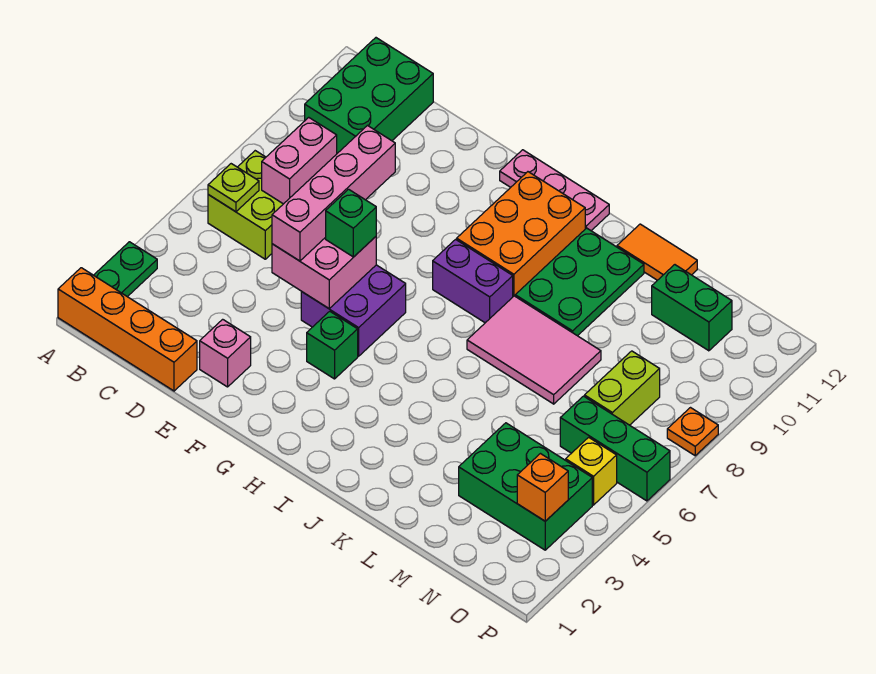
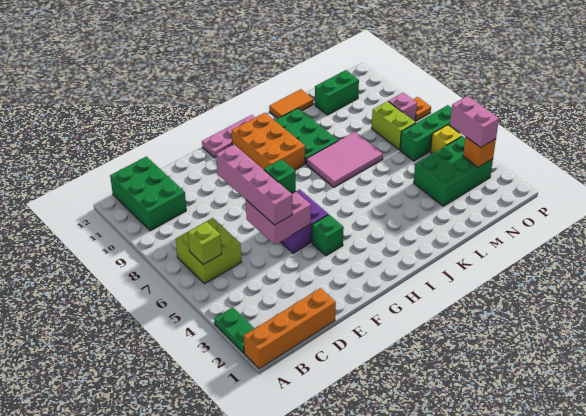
lime plate B6 level 2 -> lime brick B6 level 2
pink brick C7:C8 level 2 -> pink brick O3:O4 level 3
pink brick E2 level 1 -> pink brick O8 level 1
purple brick H8:I8 level 1 -> none

